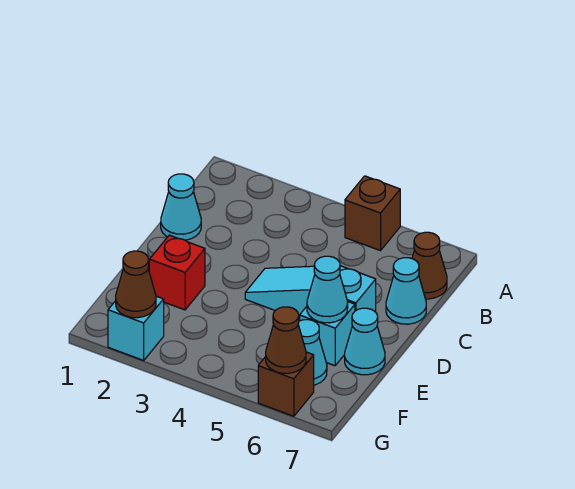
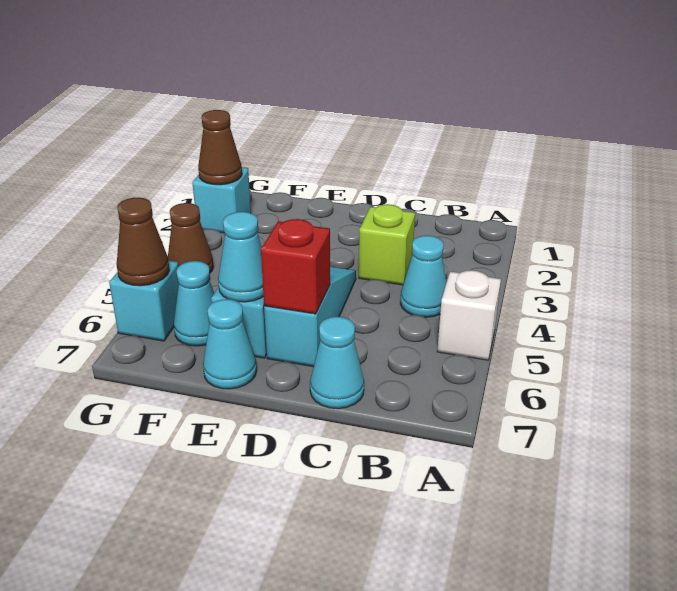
brown brick A5 level 1 -> white brick A5 level 1
brown cone B7 level 1 -> brown cone G4 level 1
cyan cone C1 level 1 -> cyan cone B4 level 1
none -> lime brick C3 level 1
red brick E2 level 1 -> red brick D6 level 2
brown brick G6 level 1 -> cyan brick G6 level 1

